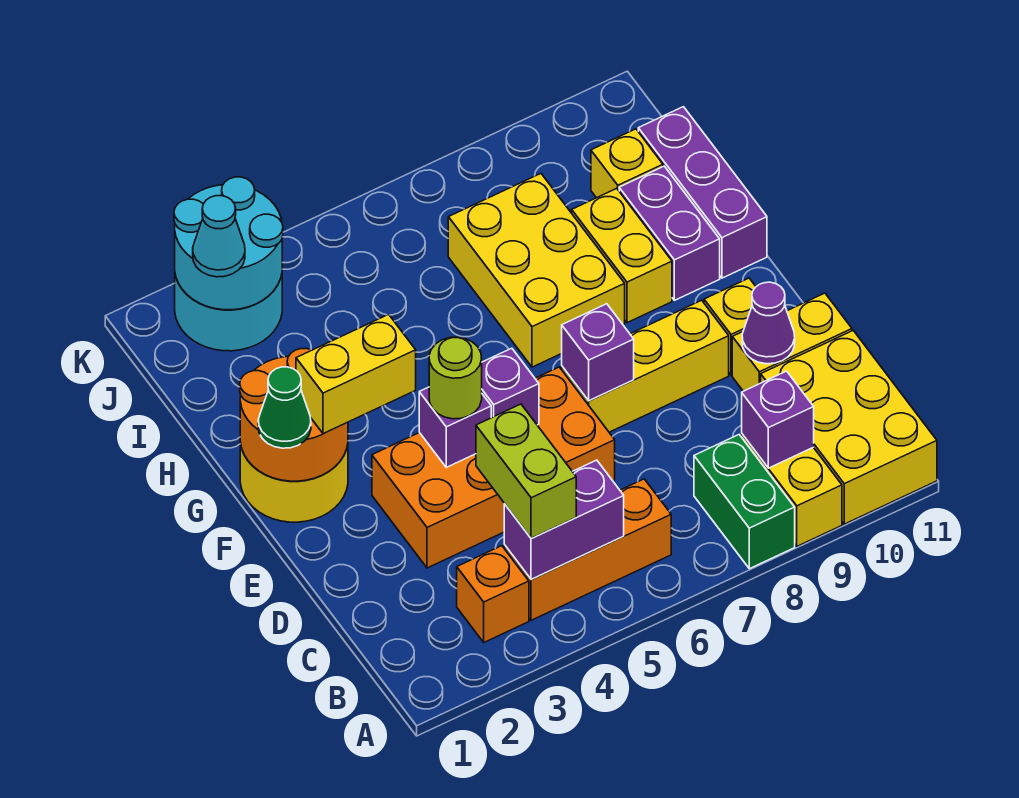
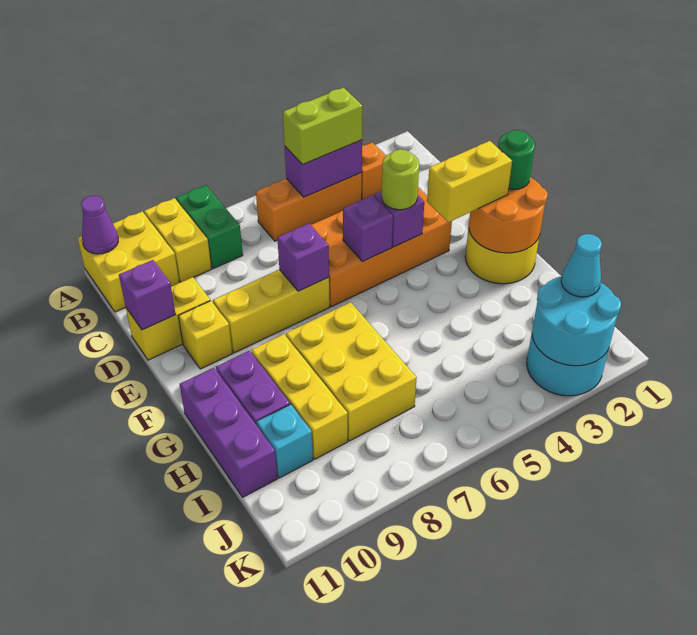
yellow brick A10:C11 level 1 -> yellow brick A10:B11 level 1
lime brick B4:C4 level 3 -> lime brick B4:B5 level 3
purple brick B9 level 2 -> purple brick D11 level 2
purple cone D10 level 2 -> purple cone A11 level 2
green cone F1 level 3 -> green round brick F1 level 3
yellow brick G9:H9 level 1 -> yellow brick G9:I9 level 1
yellow brick I10 level 1 -> cyan brick I10 level 1

